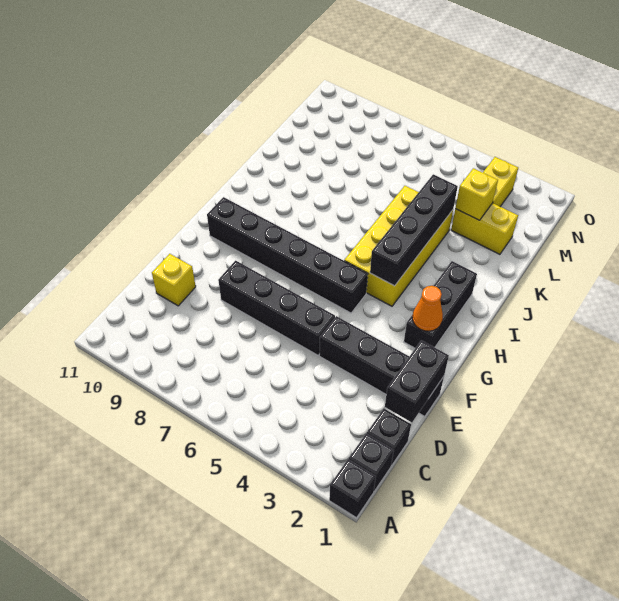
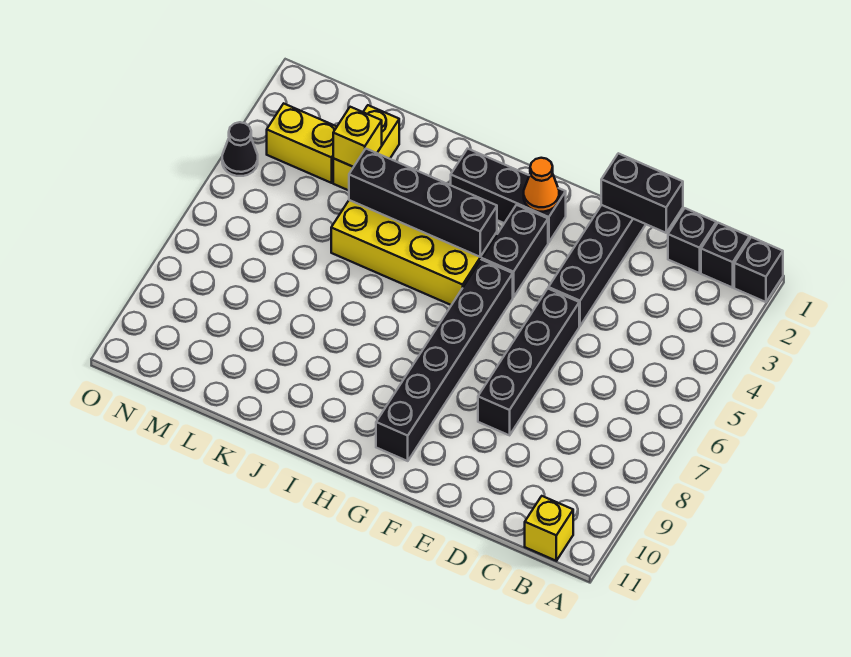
yellow brick D10 level 1 -> yellow brick B11 level 1
none -> black brick G3:G4 level 1
none -> black cone O4 level 1

